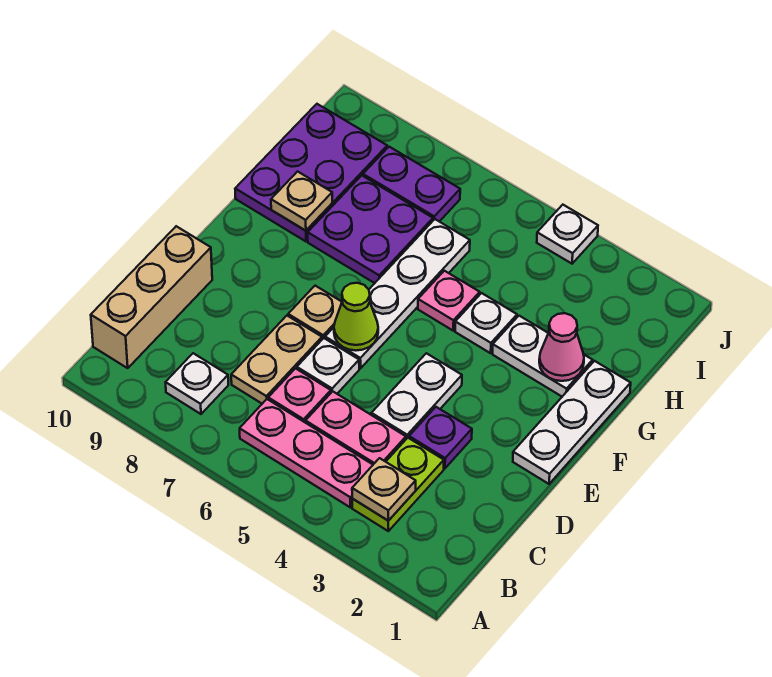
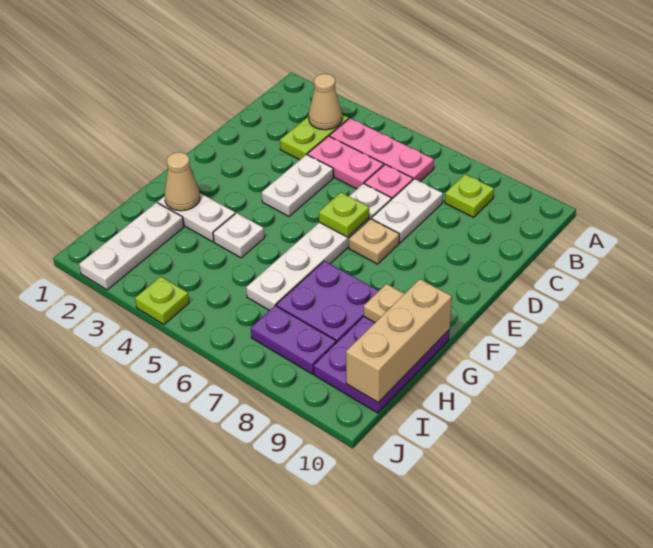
tan plate B3 level 2 -> tan cone B3 level 2
white plate B8 level 1 -> lime plate B8 level 1
tan brick B10:D10 level 1 -> tan brick G10:I10 level 2
tan plate C7:D7 level 1 -> white plate C7:D7 level 1
purple plate D3 level 1 -> none
white plate E1:G1 level 1 -> white plate H2:J2 level 1
lime cone E6 level 2 -> lime plate E6 level 2
pink cone G2 level 2 -> tan cone G2 level 2
pink plate G5 level 1 -> none
white plate J4 level 1 -> lime plate J4 level 1

